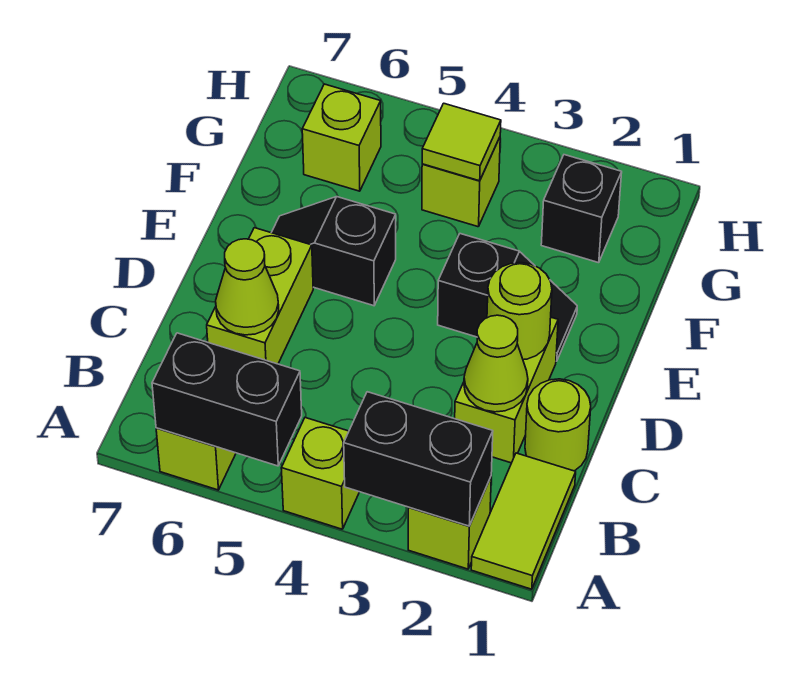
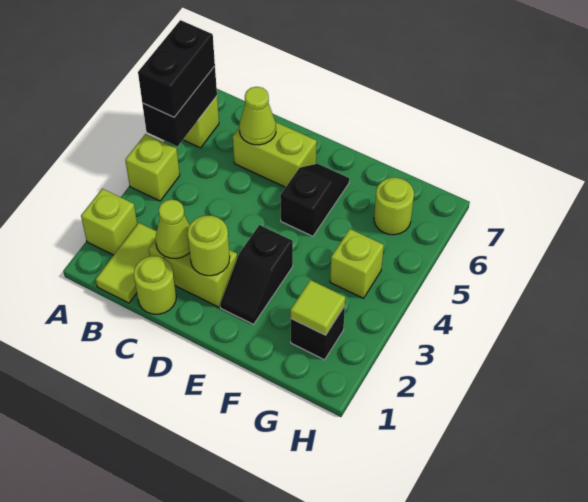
lime tile A1:B1 level 1 -> lime tile B1:B2 level 1
black brick A2:A3 level 2 -> black brick A5:A6 level 3
lime tile G4 level 2 -> lime tile G2 level 2
lime brick G6 level 1 -> lime round brick G6 level 1

